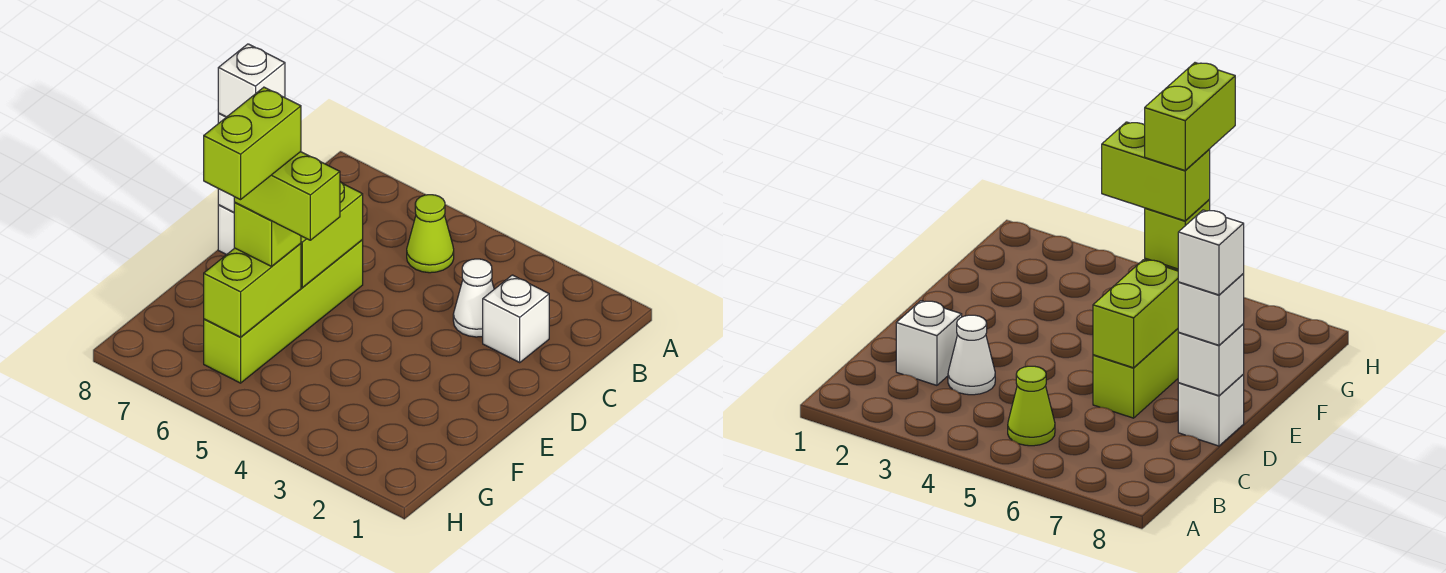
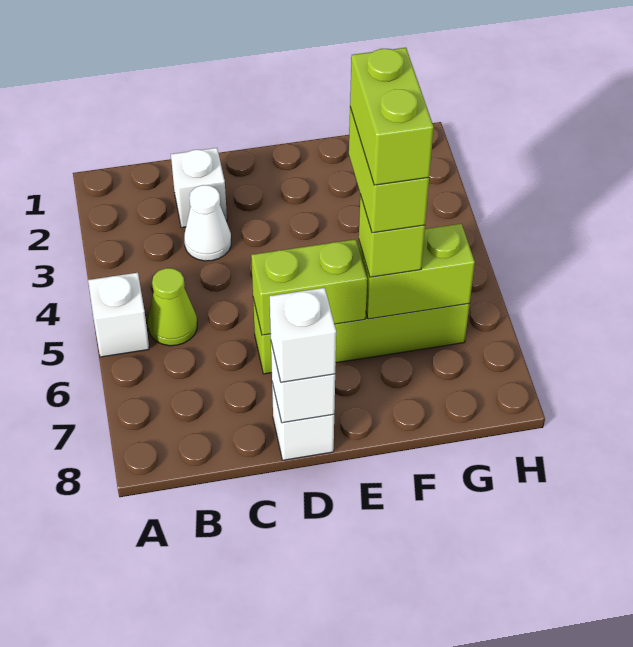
white brick D8 level 4 -> white brick A5 level 1
lime brick F6:G6 level 5 -> lime brick F5:F6 level 5

